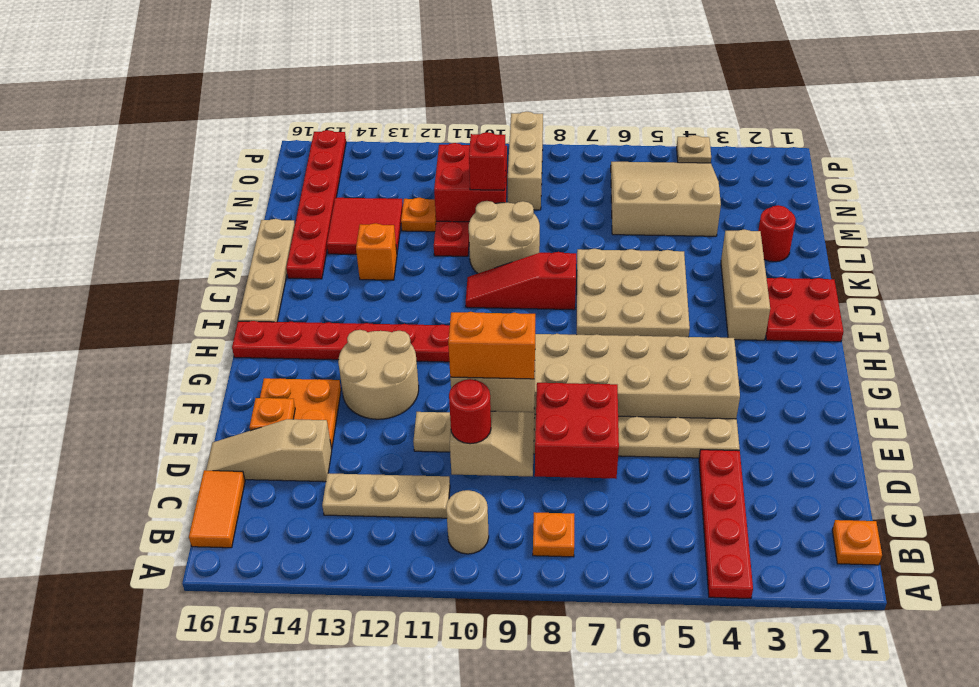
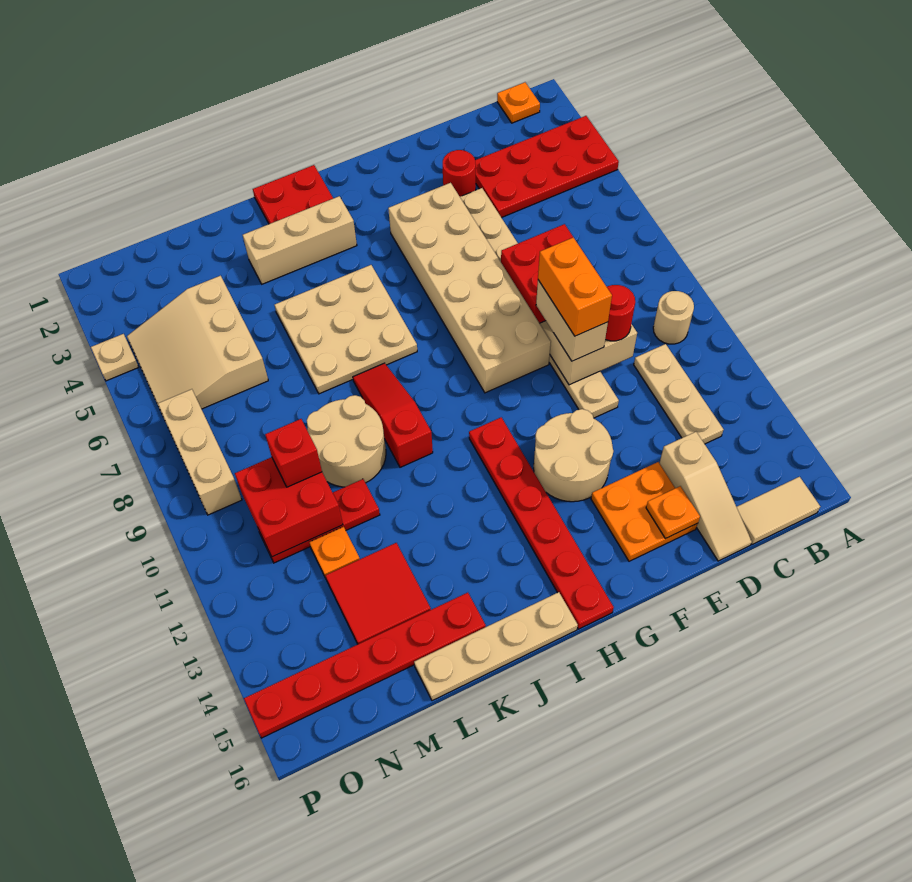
red plate A4:D4 level 1 -> red plate A3:D4 level 1
orange plate B8 level 1 -> none
orange tile B16:C16 level 1 -> tan tile B16:C16 level 1
red slope J8:J10 level 1 top 8 -> red slope J8:J10 level 1 top 10
orange brick K13 level 1 -> none
red round brick L2 level 1 -> red round brick E3 level 1
tan brick N9:P9 level 1 -> tan brick O7:O9 level 1

